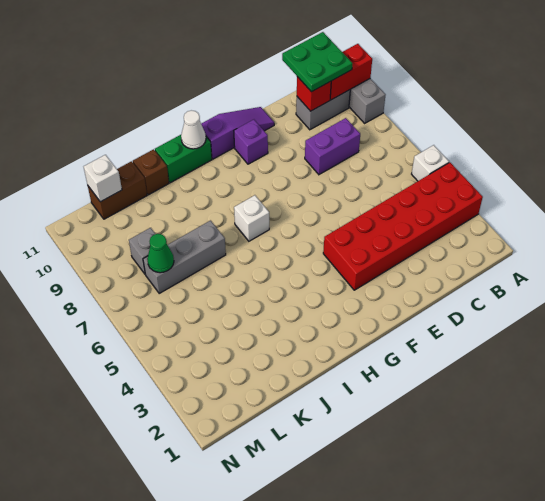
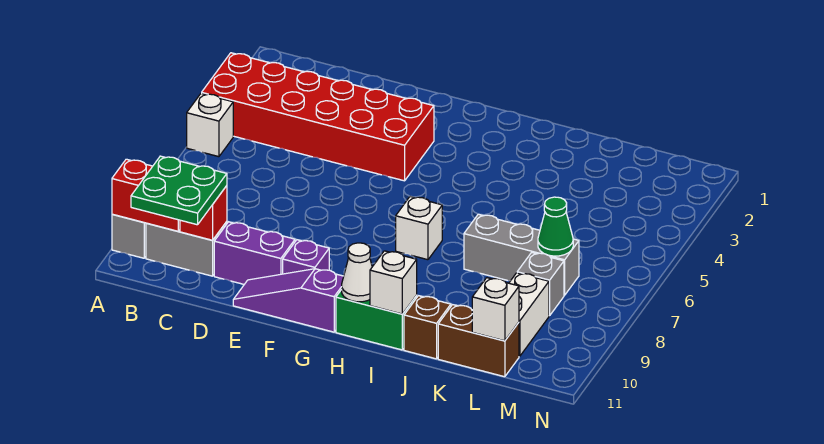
purple brick C8:D8 level 1 -> purple brick D10:E10 level 1
none -> white brick I11 level 2
none -> white brick L9:L10 level 1

